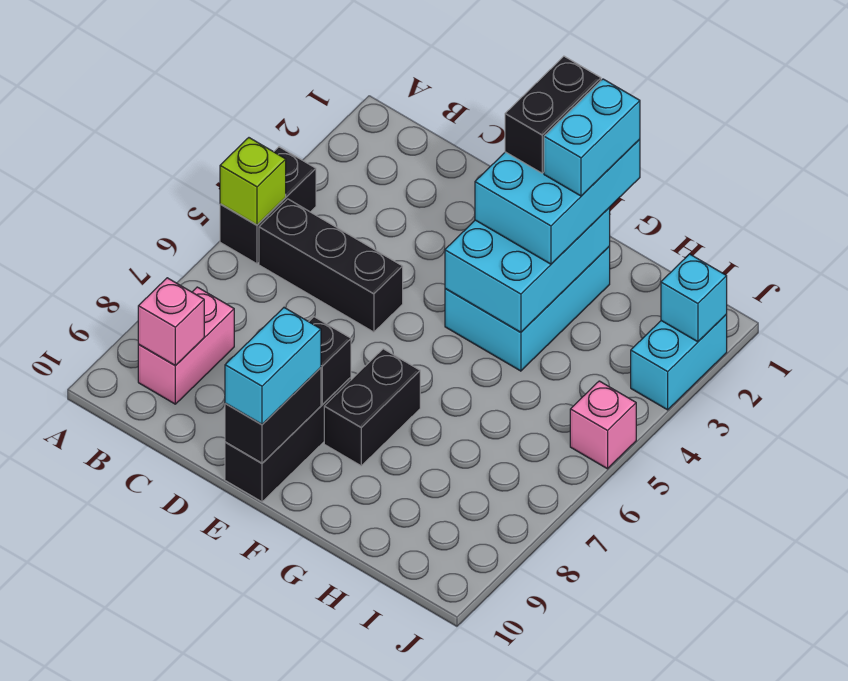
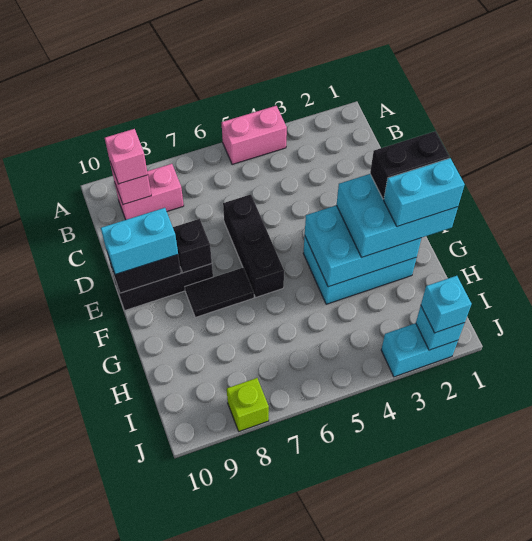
black brick A4:A5 level 1 -> pink brick A4:A5 level 1
lime brick A5 level 2 -> lime brick J8 level 1
black brick B5:D5 level 1 -> black brick D6:F6 level 1
black brick F7:F8 level 1 -> black tile F7:F8 level 1
none -> cyan brick J2 level 3
pink brick J5 level 1 -> pink brick B9 level 3

